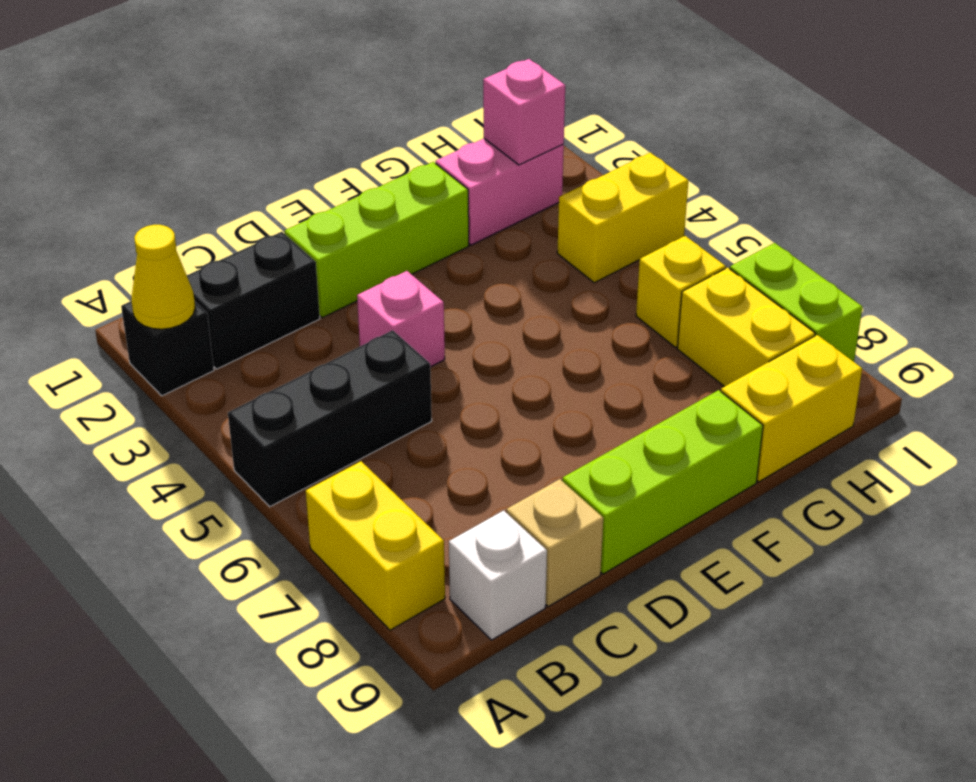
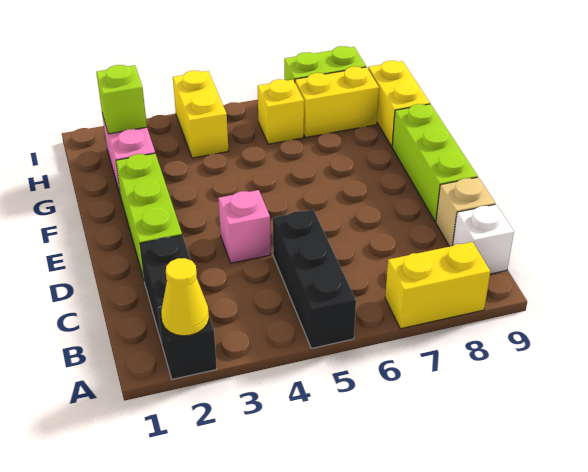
pink brick H2 level 2 -> lime brick H2 level 2

